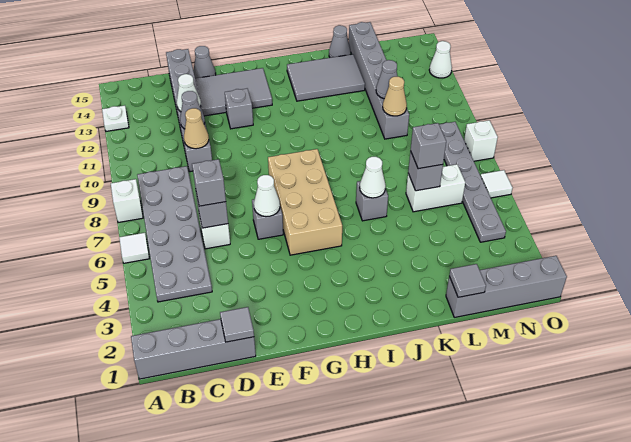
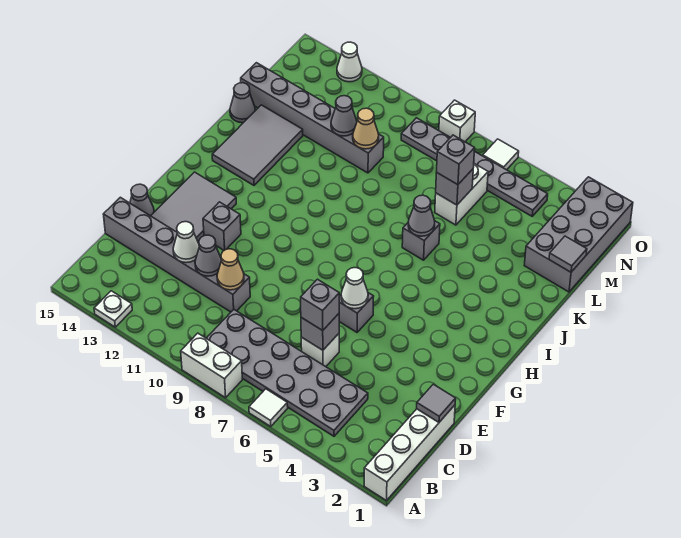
grey brick A1:D1 level 1 -> white brick A1:D1 level 1
white brick A8 level 1 -> white brick A8:A9 level 1
tan brick G5:H8 level 1 -> none
white cone J6 level 2 -> grey cone J6 level 2
grey brick L1:O1 level 1 -> grey brick L1:O2 level 1

